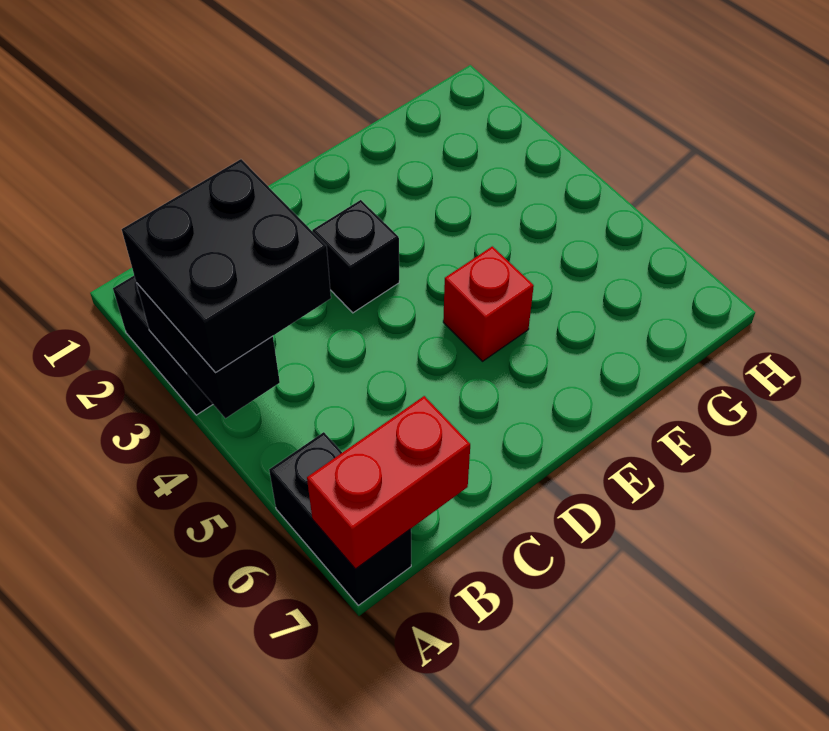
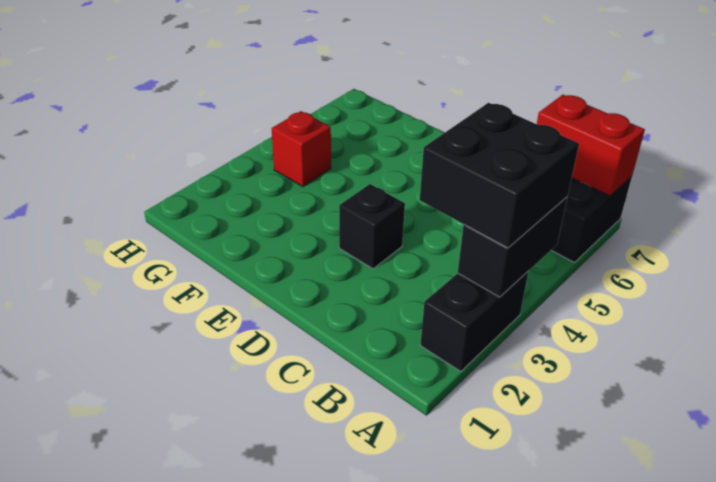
red brick E5 level 1 -> red brick G4 level 1

